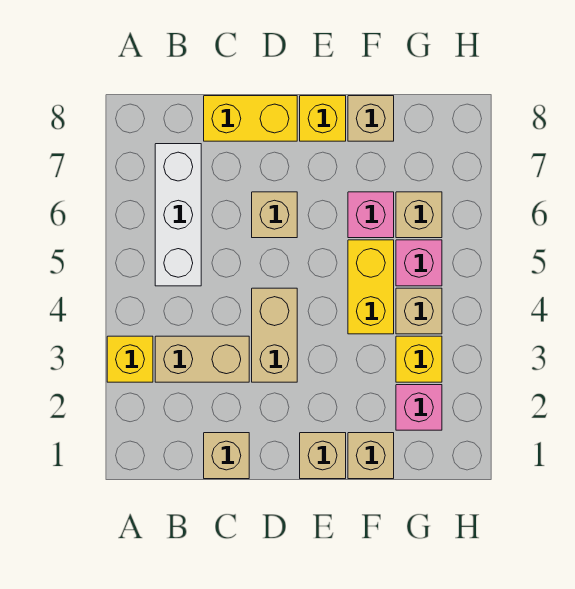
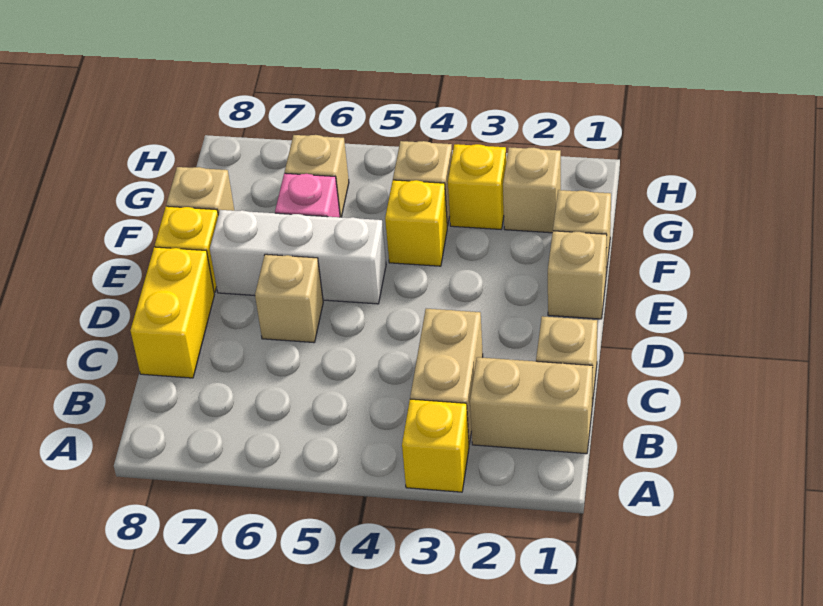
white brick B5:B7 level 1 -> white brick E5:E7 level 1
tan brick D3:D4 level 1 -> tan brick B1:B2 level 1
yellow brick F4:F5 level 1 -> yellow brick F4 level 1
pink brick G2 level 1 -> tan brick G2 level 1
pink brick G5 level 1 -> none

